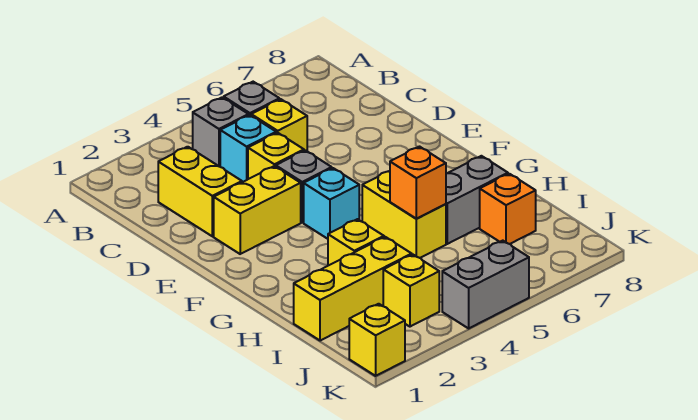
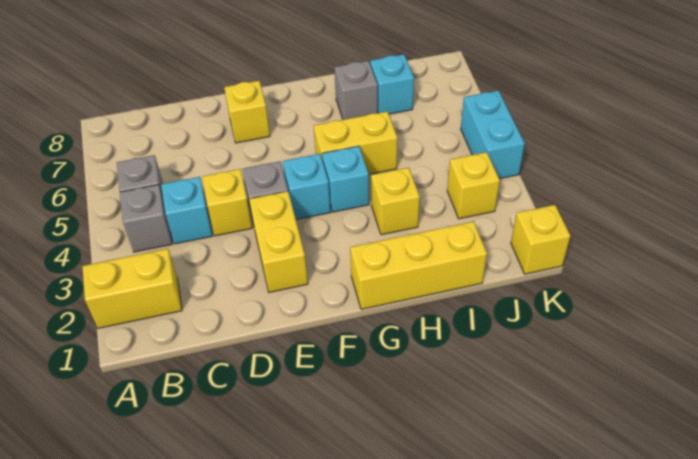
yellow brick C2:D2 level 1 -> yellow brick A2:B2 level 1
yellow brick C5 level 1 -> yellow brick E7 level 1
none -> cyan brick G4 level 1
orange brick H5 level 2 -> none
grey brick H6:H7 level 1 -> grey brick H7 level 1
yellow brick I1:I3 level 1 -> yellow brick G1:I1 level 1
orange brick I7 level 1 -> cyan brick I7 level 1
grey brick K4:K5 level 1 -> cyan brick K4:K5 level 1

